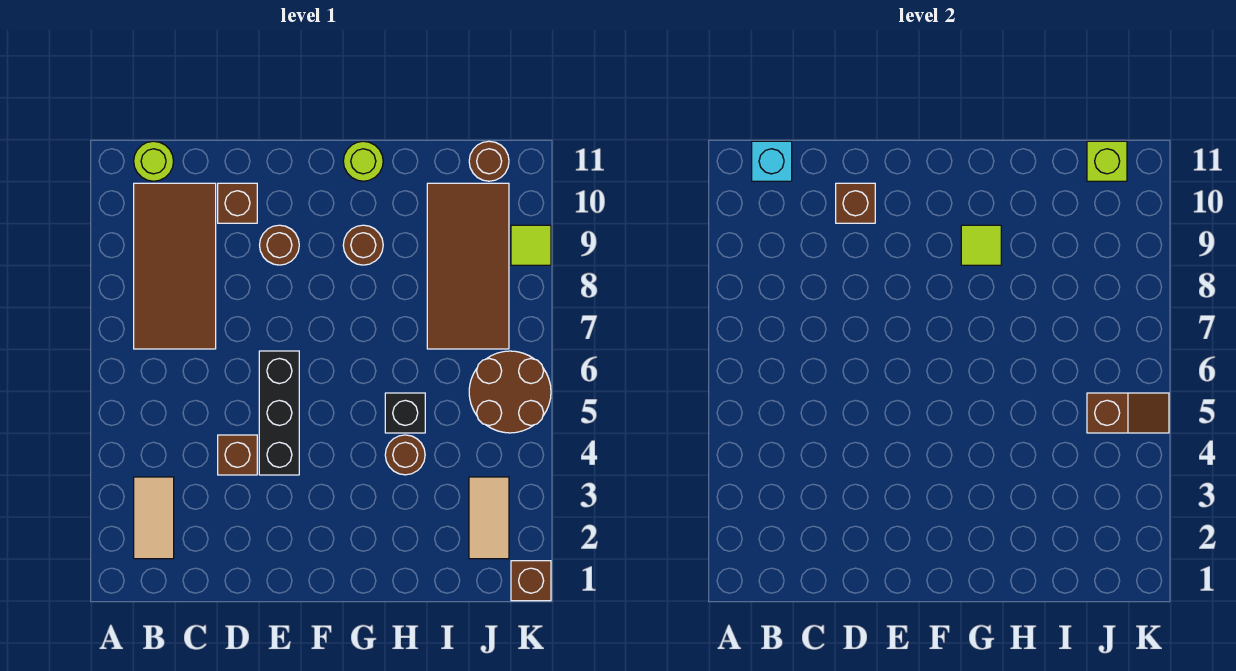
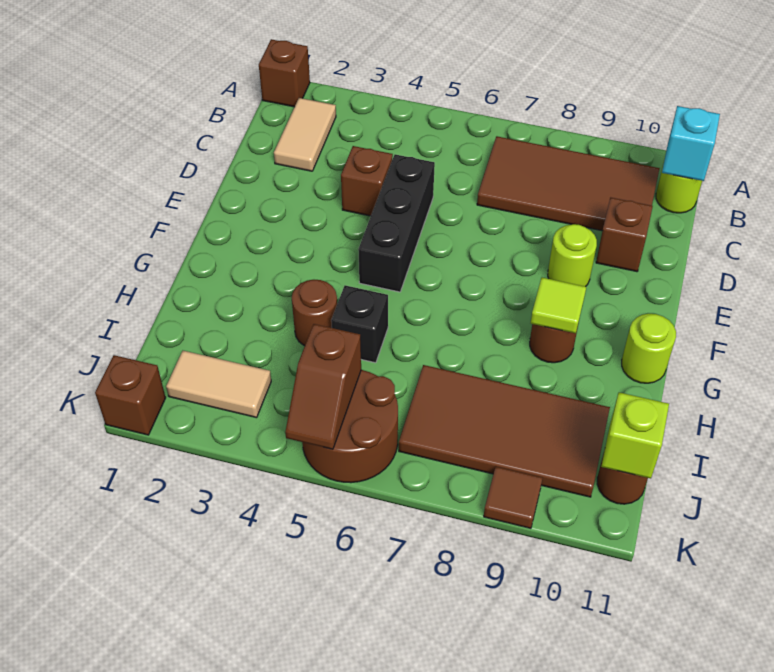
tan tile B2:B3 level 1 -> tan tile B2:C2 level 1
brown brick D10 level 2 -> brown brick A1 level 1
black brick E4:E6 level 1 -> black brick D5:F5 level 1
brown round brick E9 level 1 -> lime round brick E9 level 1
lime tile K9 level 1 -> brown tile K9 level 1

